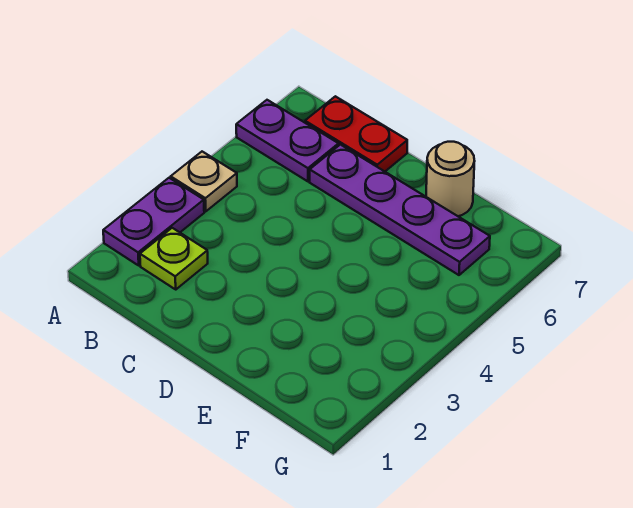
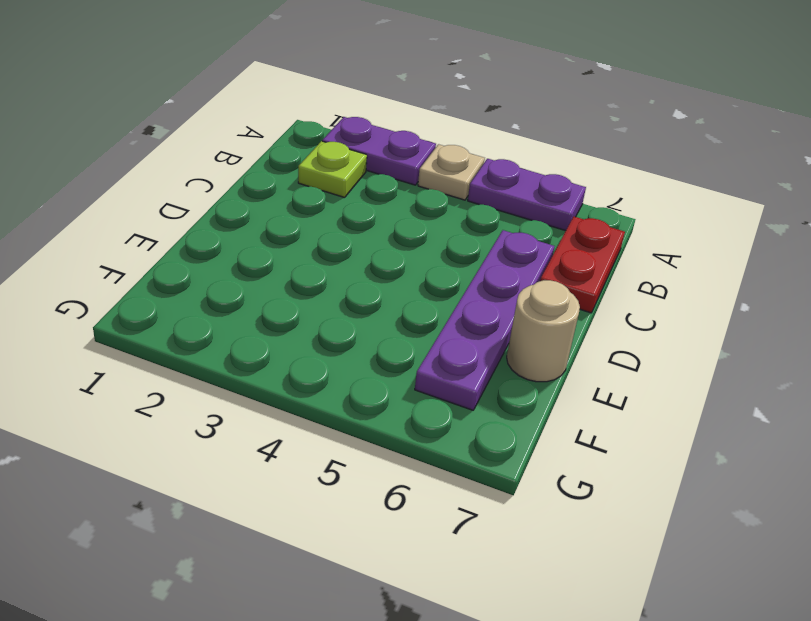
purple plate A6:B6 level 1 -> purple plate A5:A6 level 1

